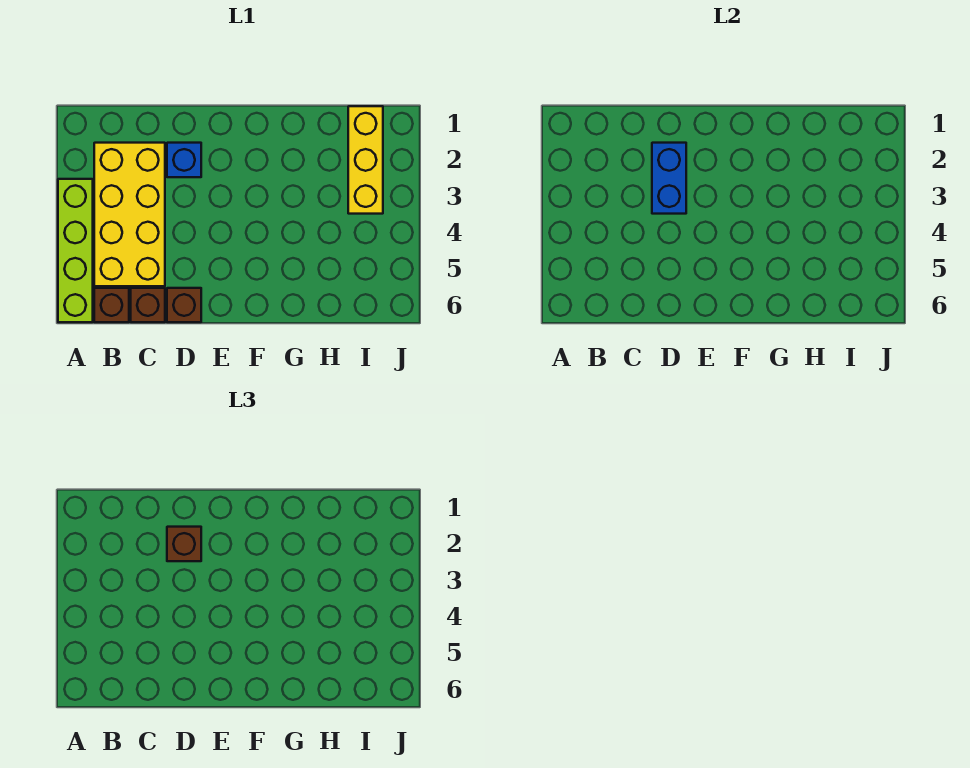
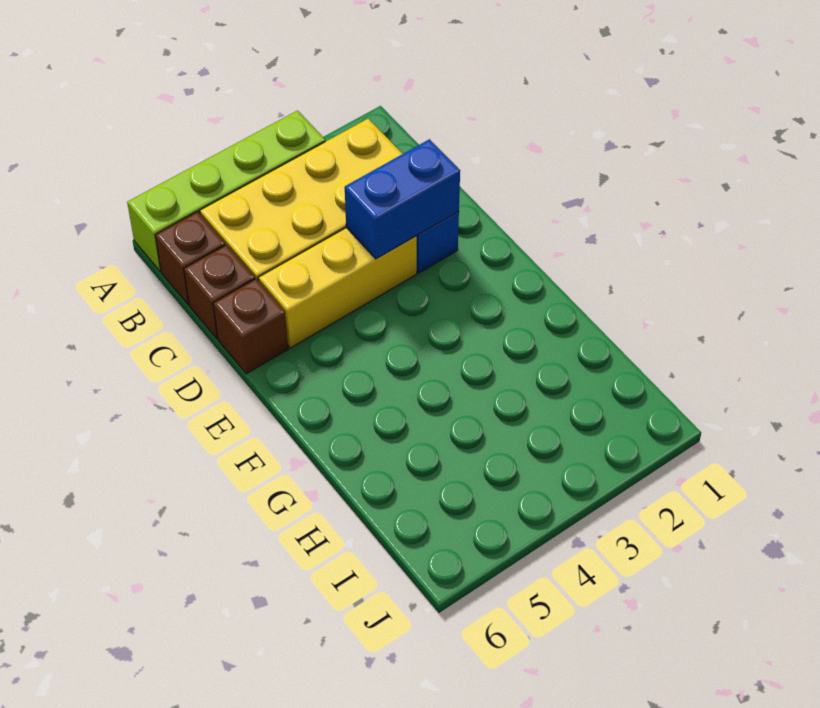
brown brick D2 level 3 -> none
yellow brick I1:I3 level 1 -> yellow brick D3:D5 level 1

